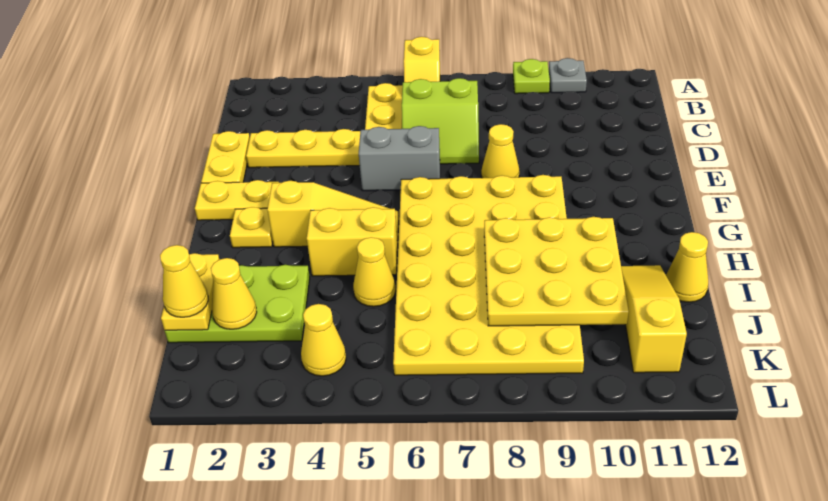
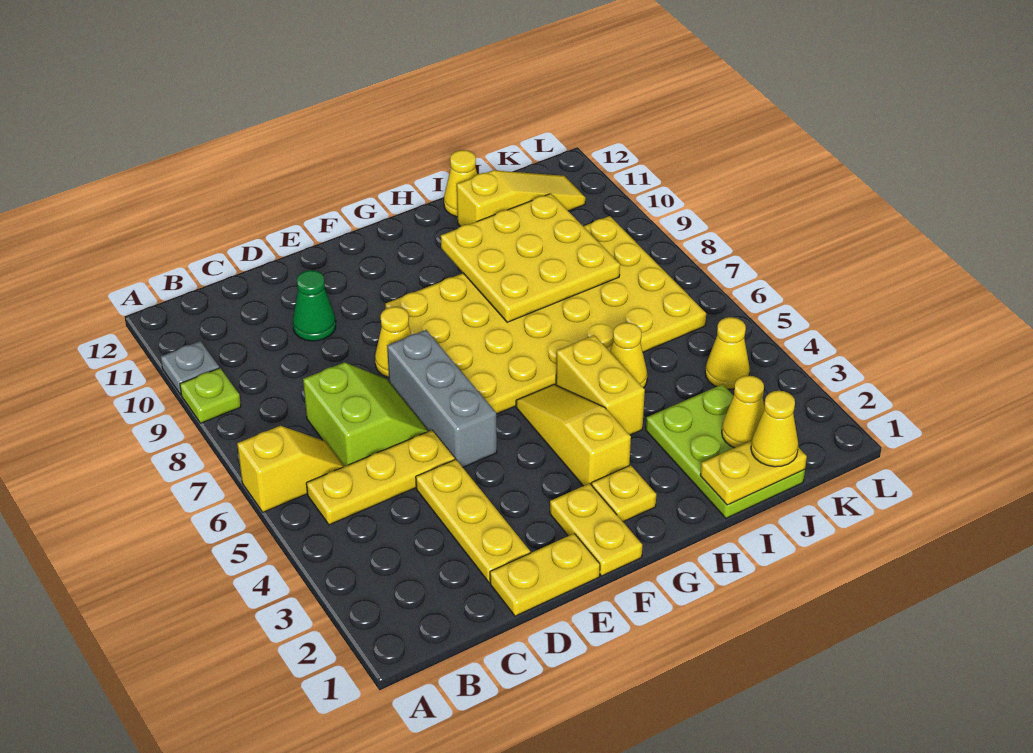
none -> green cone D10 level 1
grey brick E5:E6 level 1 -> grey brick E5:E7 level 1
yellow slope I11:K11 level 1 top K -> yellow slope I11:K11 level 1 top I

